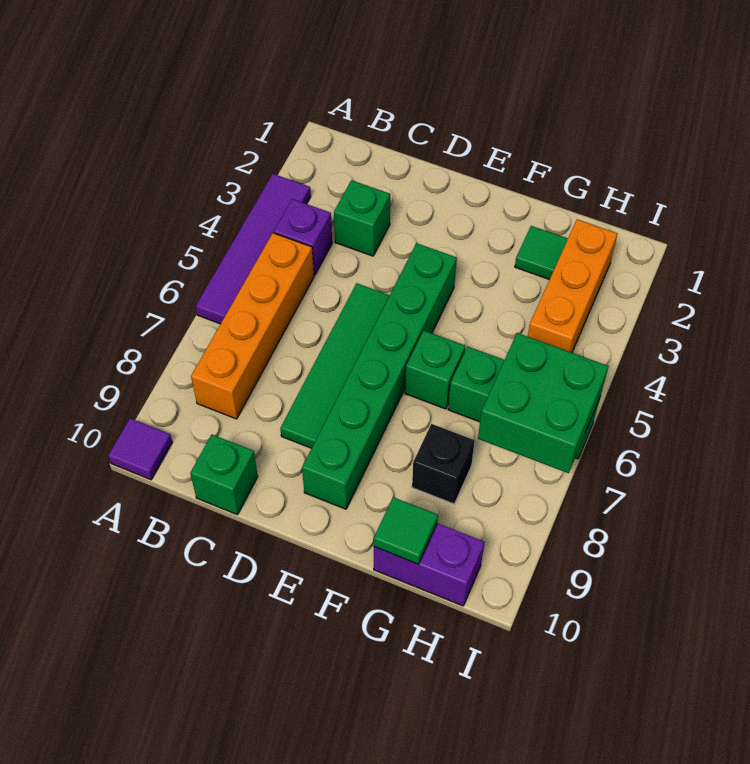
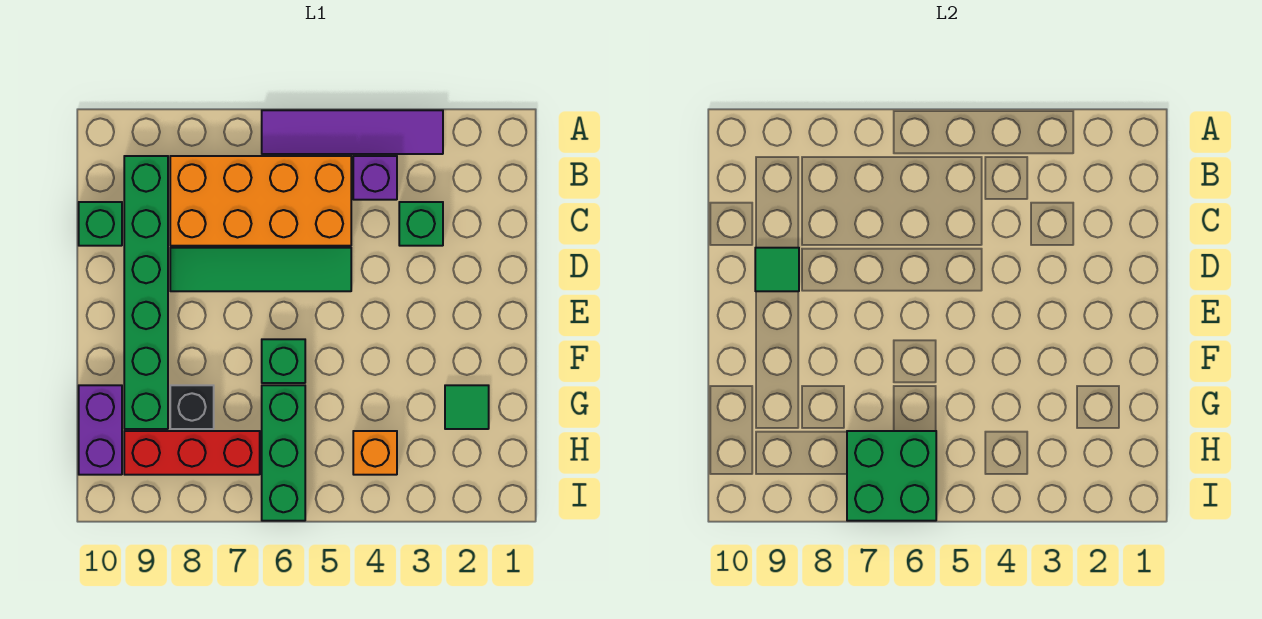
purple tile A10 level 1 -> none
orange brick B5:B8 level 1 -> orange brick B5:C8 level 1
green brick E4:E9 level 1 -> green brick B9:G9 level 1
green tile G10 level 2 -> green tile D9 level 2
orange brick H2:H4 level 1 -> orange brick H4 level 1
none -> red brick H7:H9 level 1

